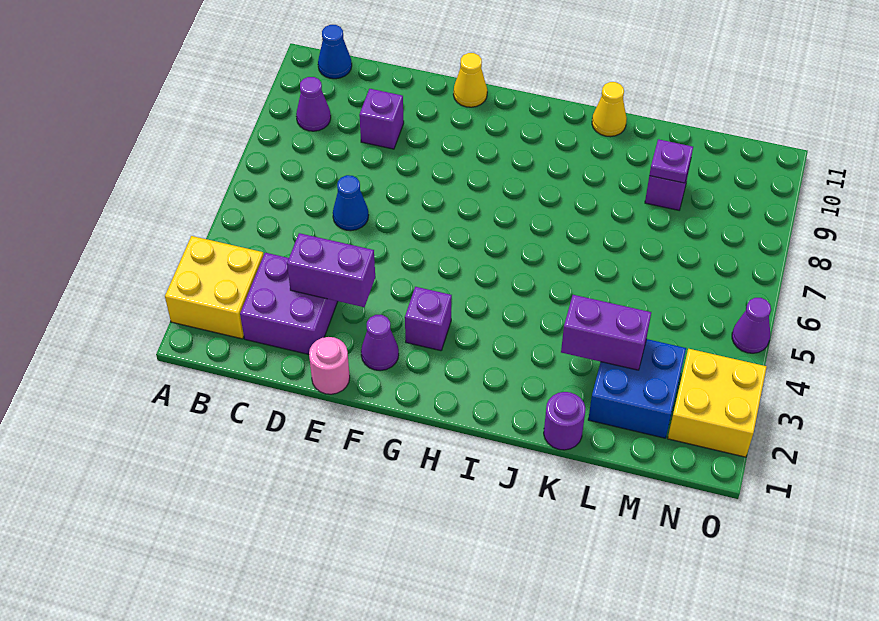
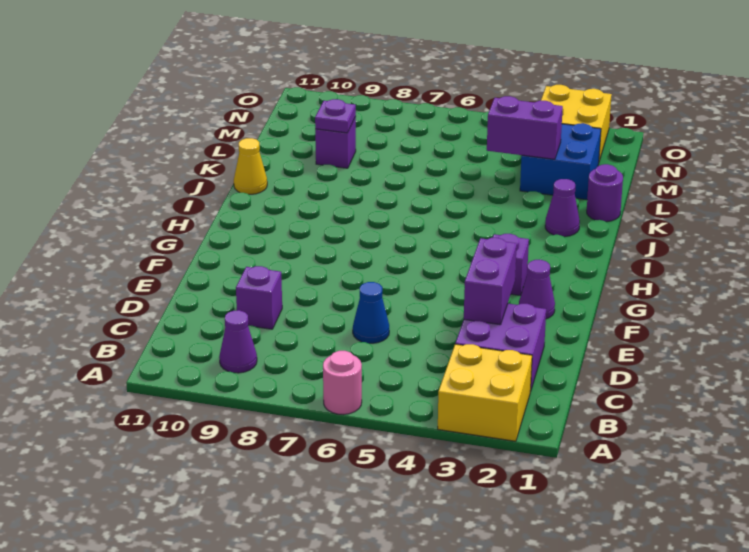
blue cone B11 level 1 -> none
pink round brick E1 level 1 -> pink round brick A6 level 1
yellow cone F11 level 1 -> none
purple brick K3:L3 level 2 -> purple brick L3:L4 level 2
purple cone O5 level 1 -> purple cone J2 level 1

